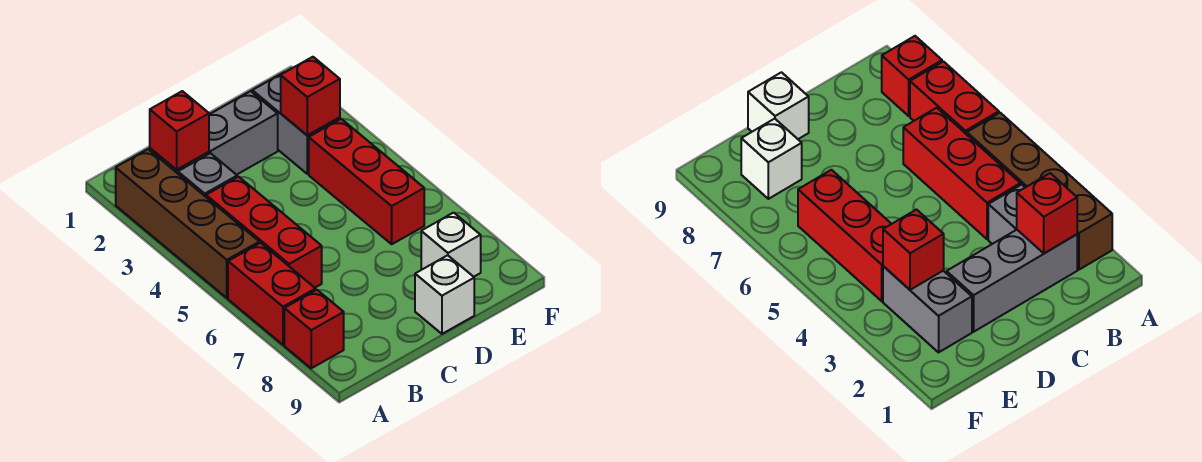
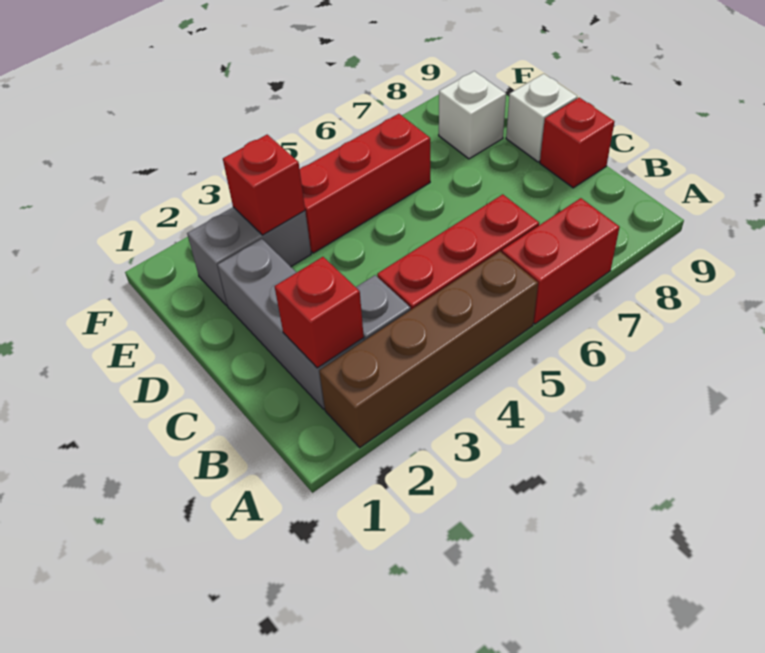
red brick A8 level 1 -> red brick C9 level 1

